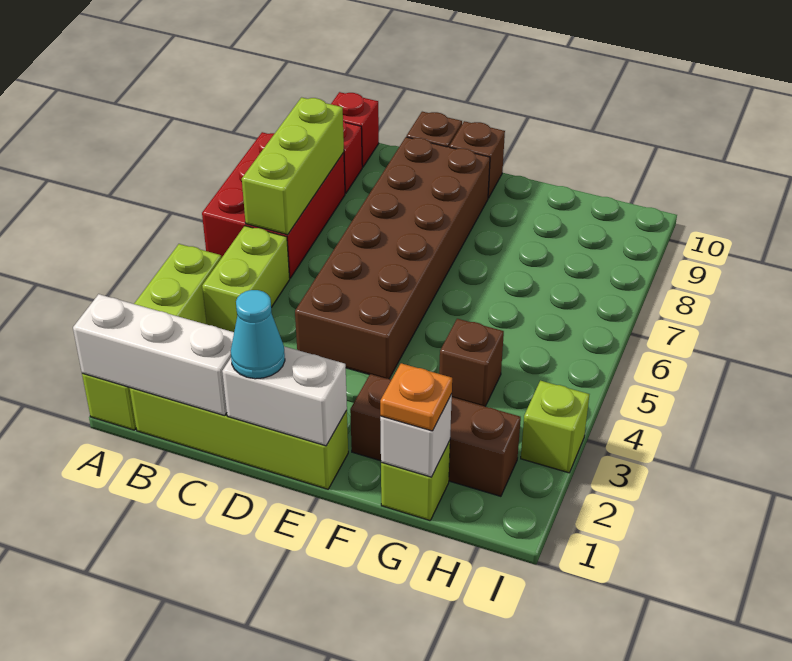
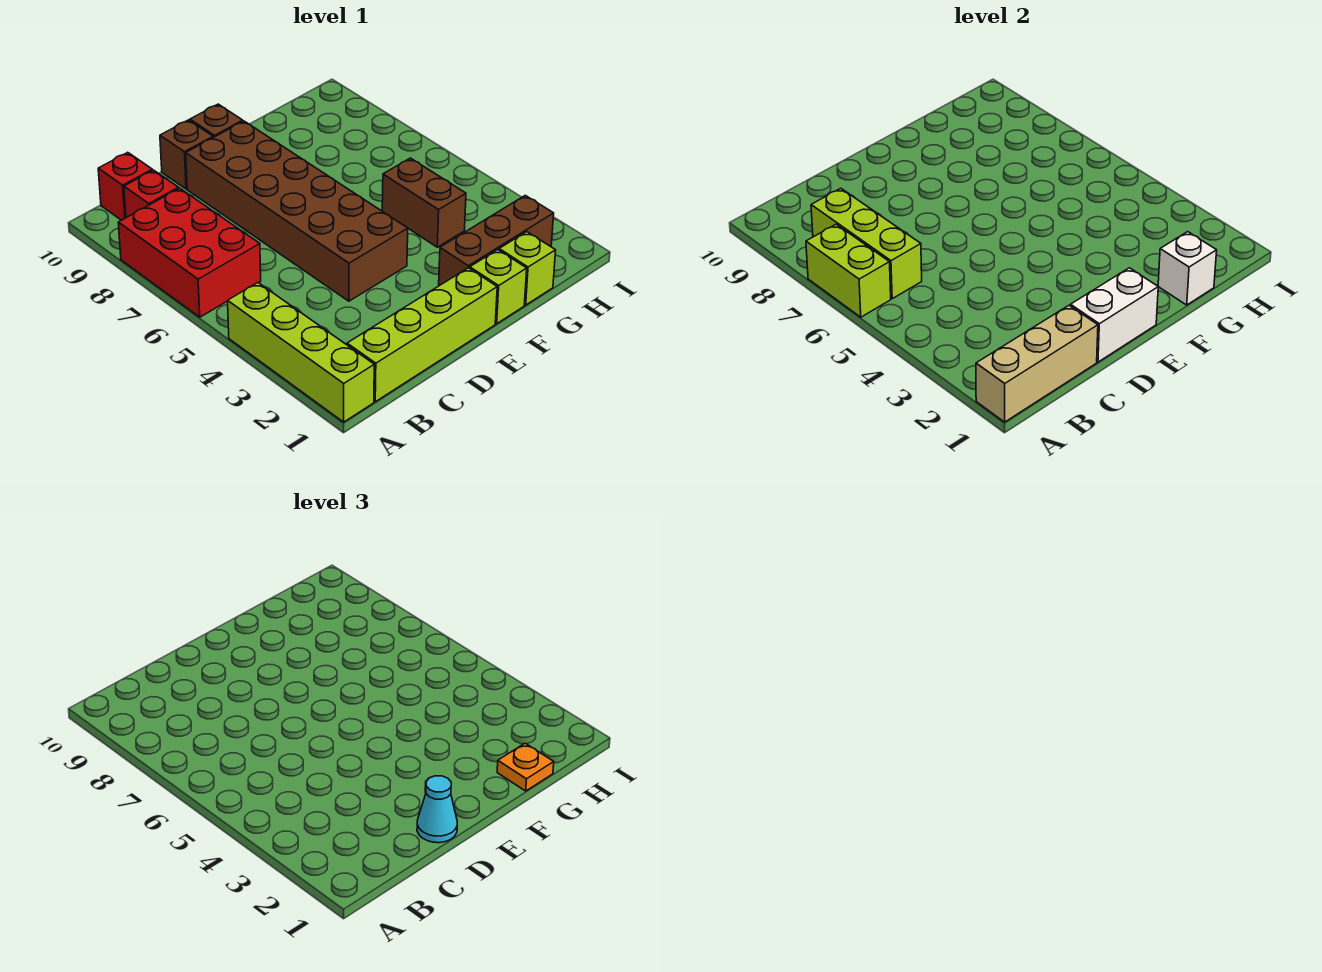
white brick A1:C1 level 2 -> tan brick A1:C1 level 2
lime brick B4:B5 level 1 -> lime brick A6:A7 level 2
brown brick G4 level 1 -> brown brick G4:G5 level 1
lime brick I3 level 1 -> lime brick F1 level 1

